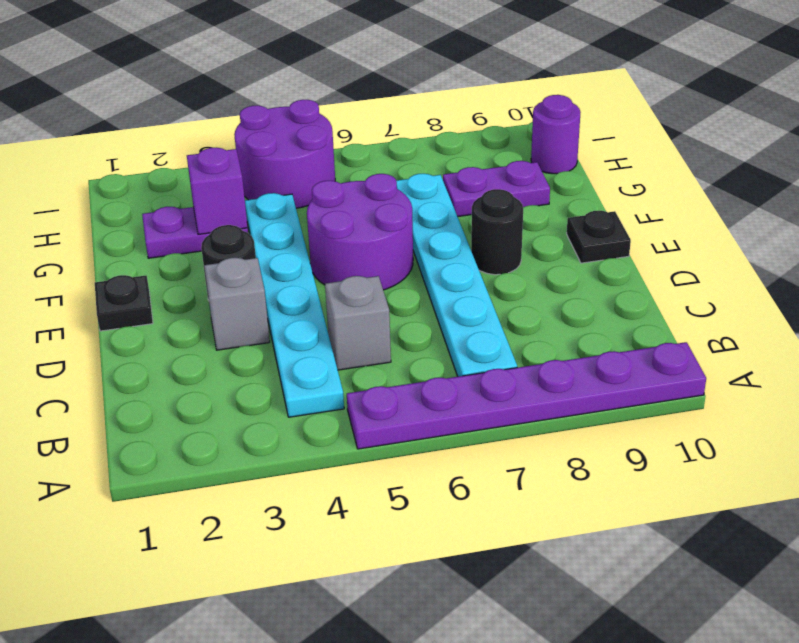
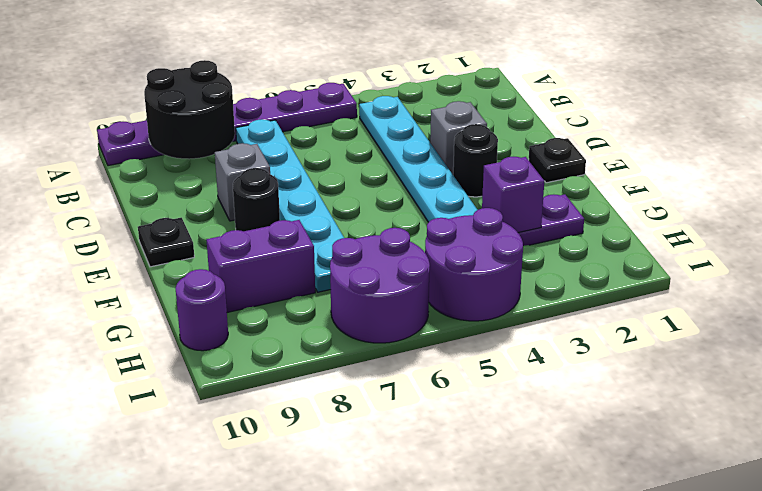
none -> black round brick A8:B9 level 2
grey brick C5 level 1 -> grey brick D8 level 1
purple round brick E5:F6 level 1 -> purple round brick H6:I7 level 1
purple plate G8:G9 level 1 -> purple brick G8:G9 level 1

